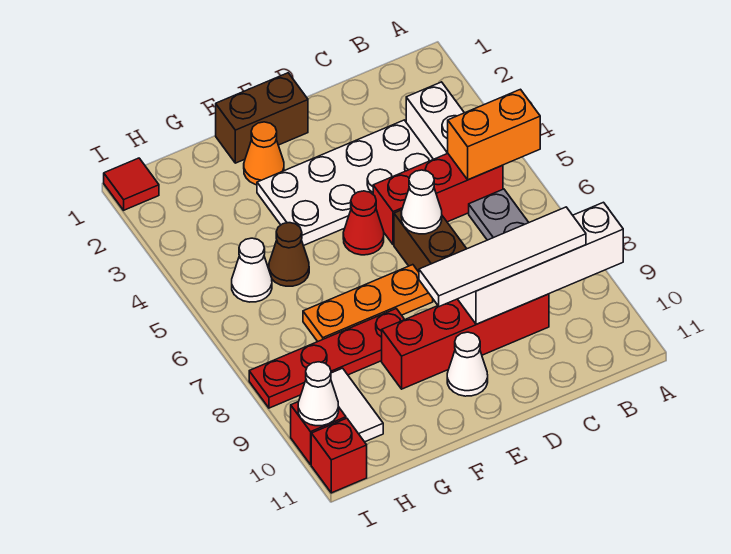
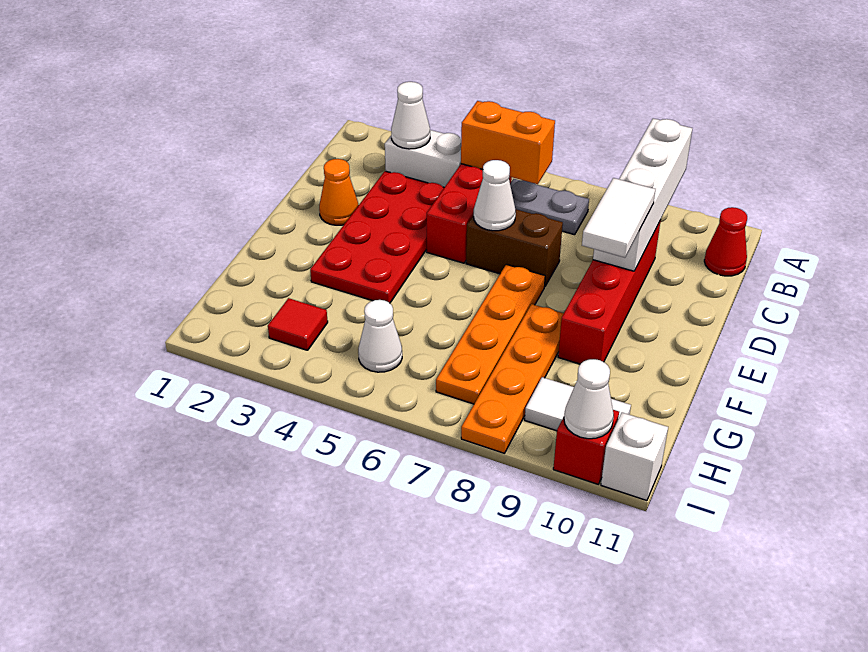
orange brick A5:B5 level 2 -> orange brick B5:B6 level 2
white tile B9:E9 level 3 -> white tile D9:E9 level 3
white plate C3:F4 level 1 -> red plate C3:F4 level 1
brown brick E1:F1 level 1 -> none
red cone E5 level 1 -> red cone B11 level 1
orange plate E7:G7 level 1 -> orange plate E7:H7 level 1
white cone E10 level 1 -> white cone B3 level 2
orange cone F2 level 1 -> orange cone D2 level 1
red plate F8:I8 level 1 -> orange plate F8:I8 level 1
brown cone G5 level 1 -> none
red tile I1 level 1 -> red tile H3 level 1
red brick I11 level 1 -> white brick I11 level 1

